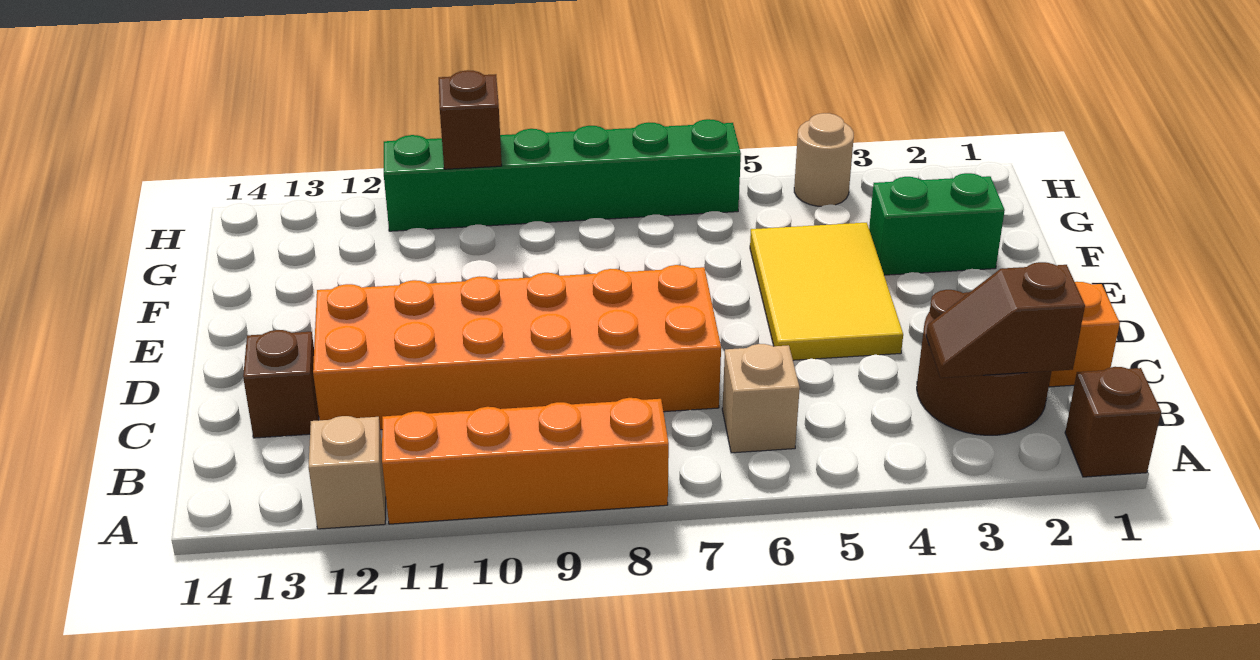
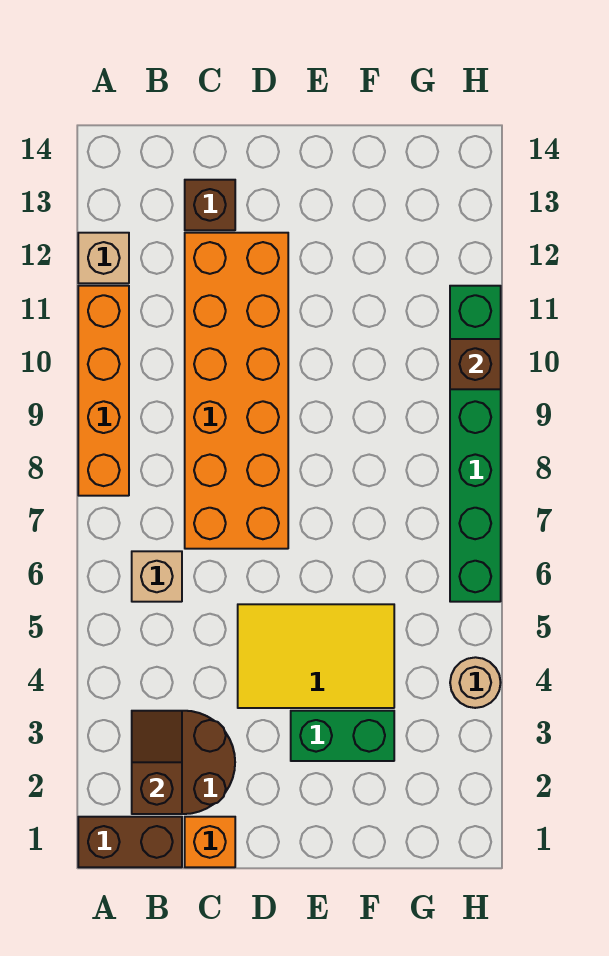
brown brick A1 level 1 -> brown brick A1:B1 level 1
green brick F2:F3 level 1 -> green brick E3:F3 level 1

